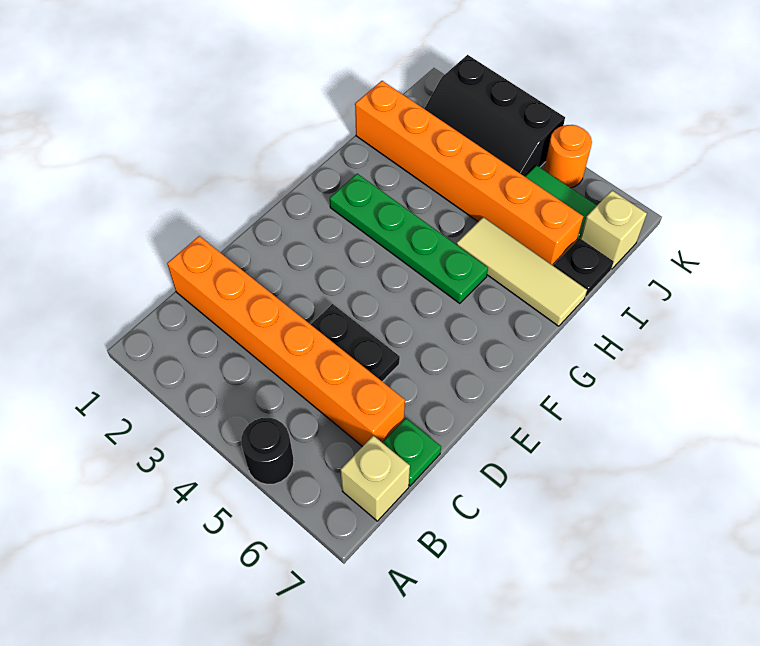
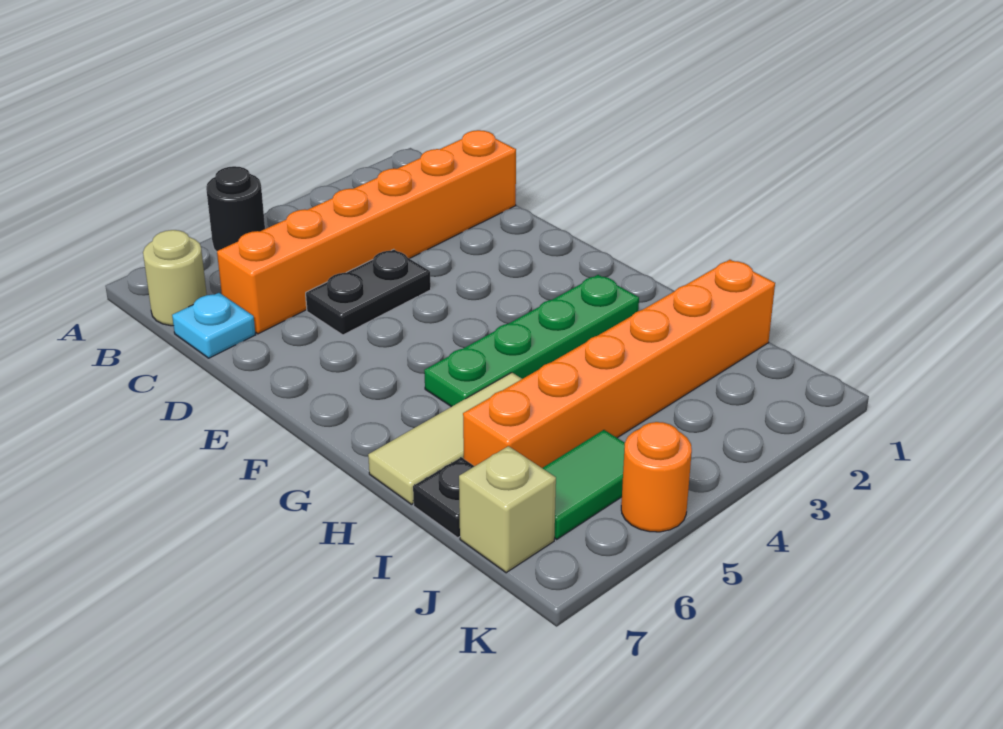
tan brick B7 level 1 -> tan round brick B7 level 1
green plate C7 level 1 -> cyan plate C7 level 1
black slope J2:K4 level 1 top K -> none

